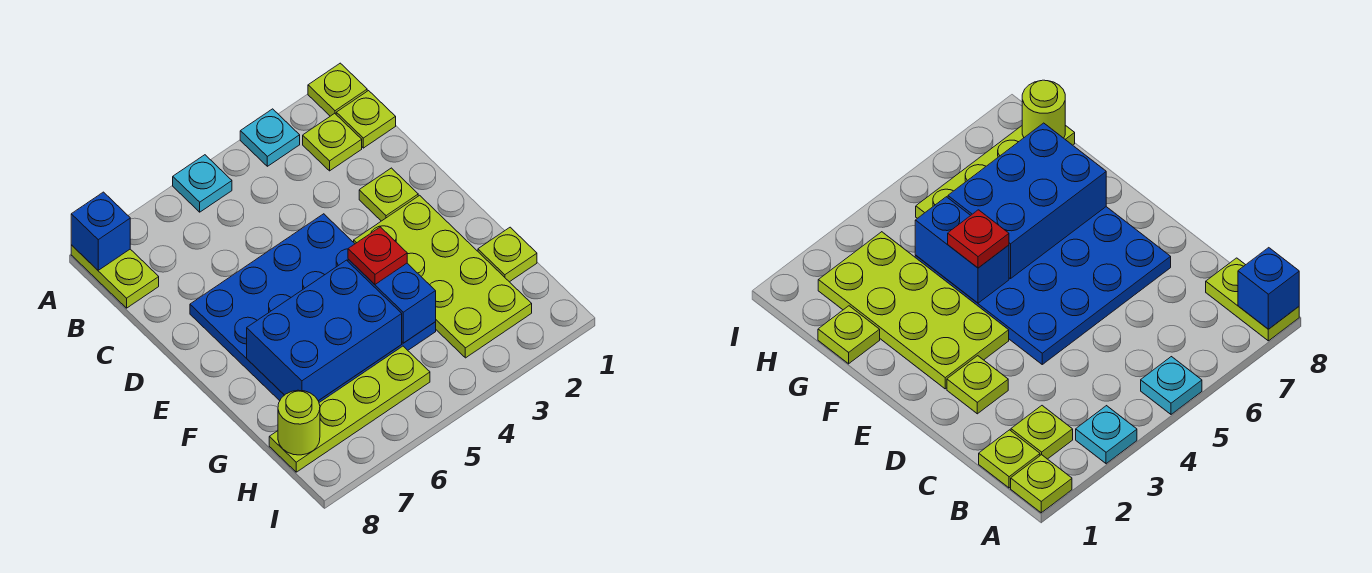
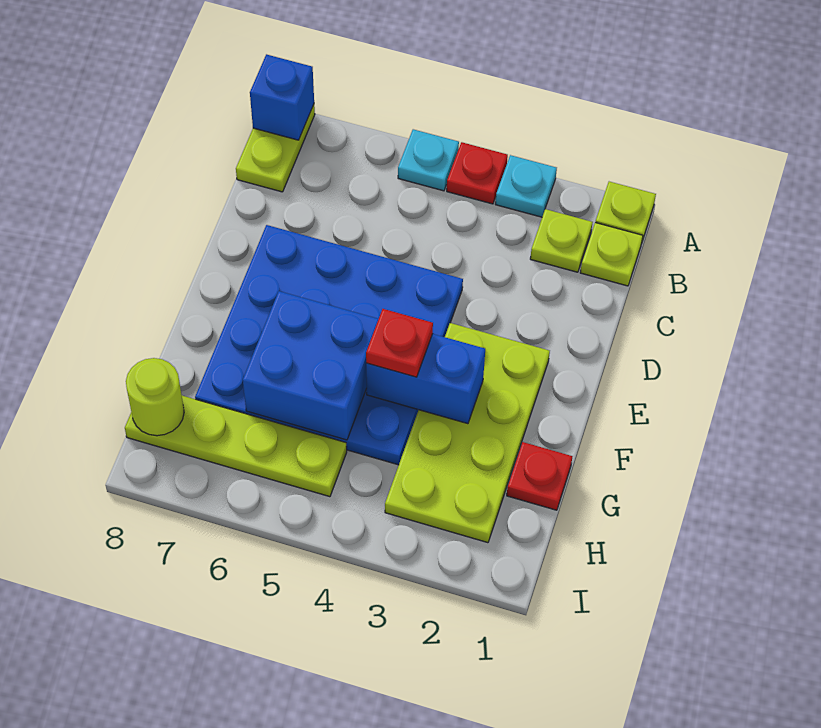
none -> red plate A4 level 1
lime plate D2 level 1 -> none
blue brick F4:G4 level 2 -> blue brick F3:F4 level 2
blue brick F5:G7 level 2 -> blue brick F5:G6 level 2
lime plate G1 level 1 -> red plate G1 level 1

